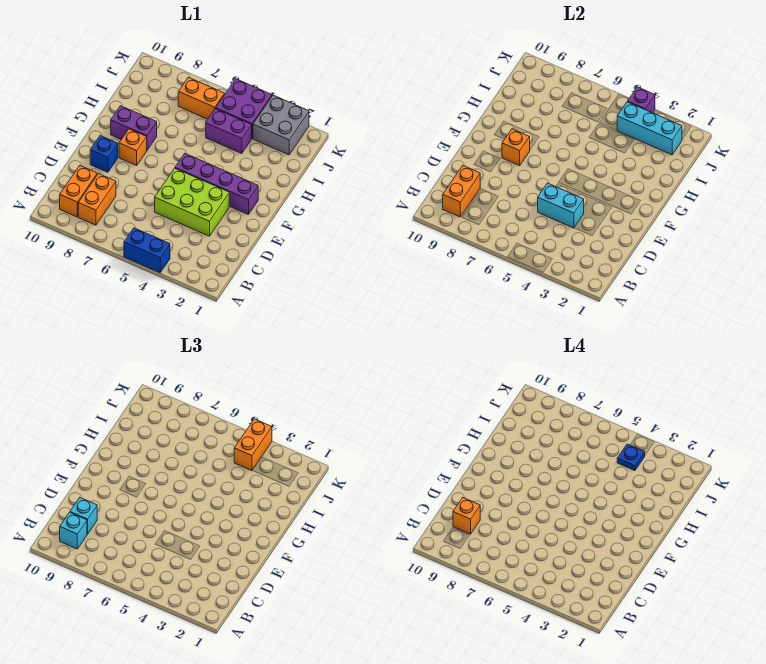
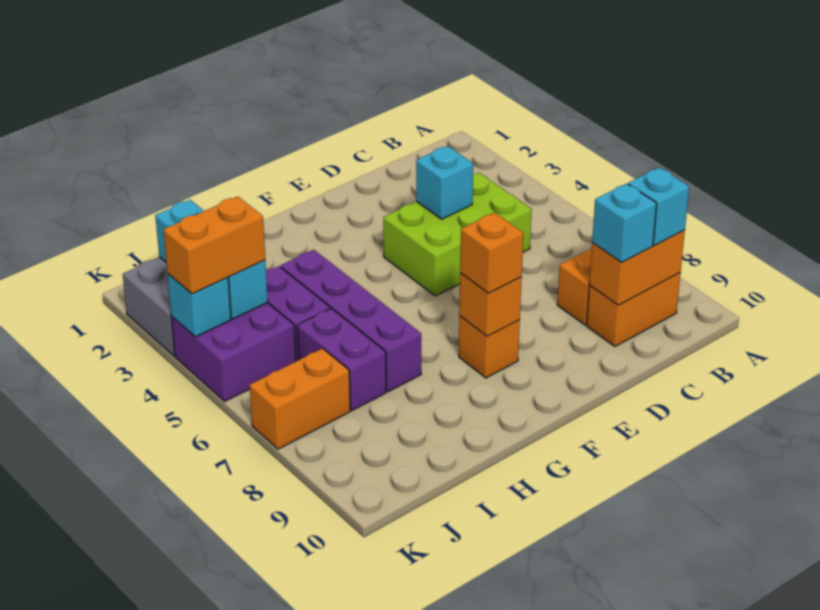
blue brick A4:A5 level 1 -> none
orange brick C9 level 4 -> orange brick F8 level 3
lime brick D3:E5 level 1 -> lime brick C4:E5 level 1
cyan brick D4:D5 level 2 -> cyan brick D4 level 2
blue brick E9 level 1 -> none
purple brick F2:F5 level 1 -> purple brick H4:H7 level 1
purple brick G8:G9 level 1 -> purple brick I6:I7 level 1
blue plate J4 level 4 -> none
orange brick J6:J7 level 1 -> orange brick J7:K7 level 1
purple brick K4 level 2 -> cyan brick K4 level 2

